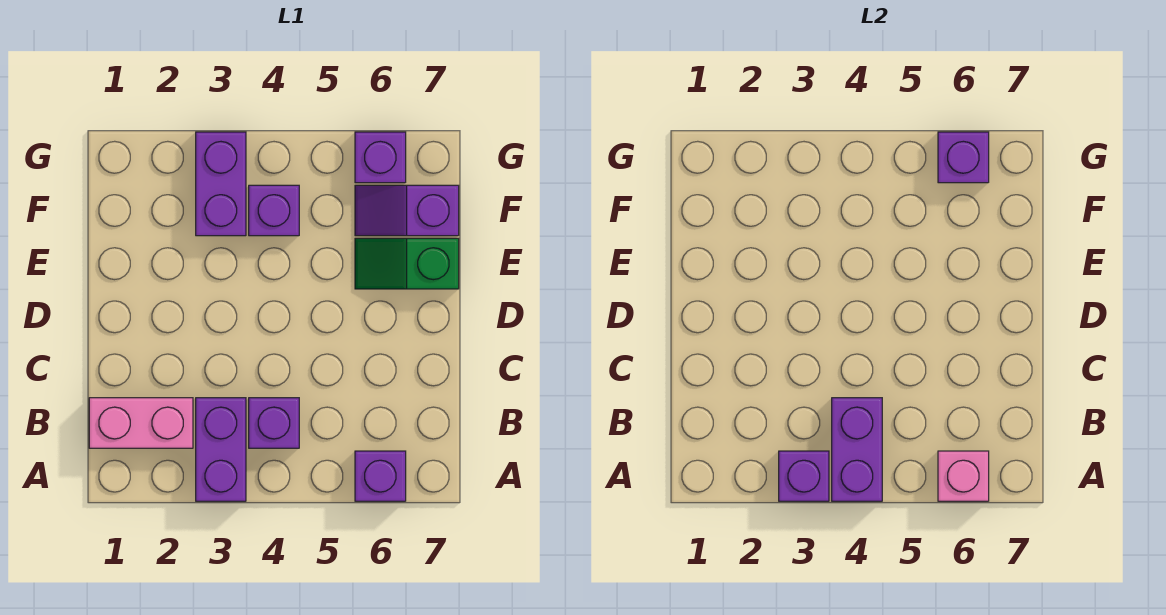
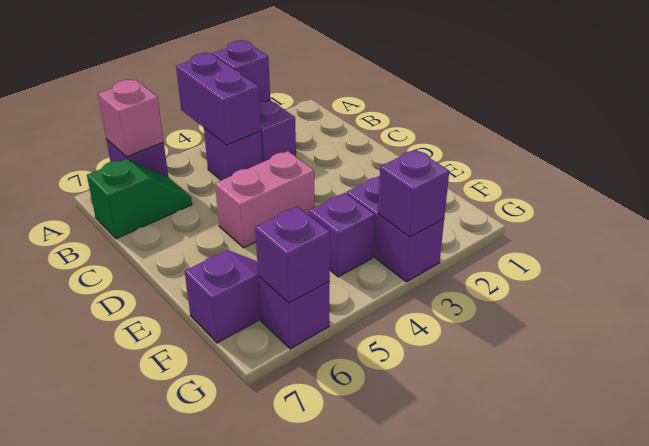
pink brick B1:B2 level 1 -> pink brick D4:D5 level 1
green slope E6:E7 level 1 top 7 -> green slope B6:B7 level 1 top 7
none -> purple brick G3 level 2

